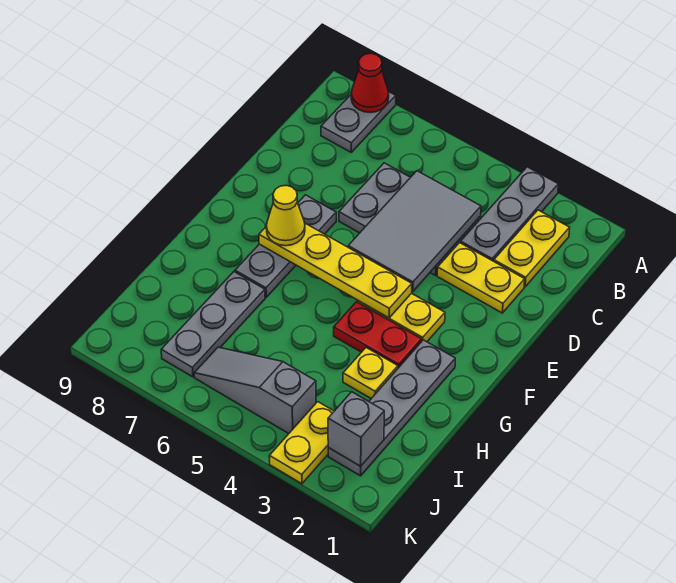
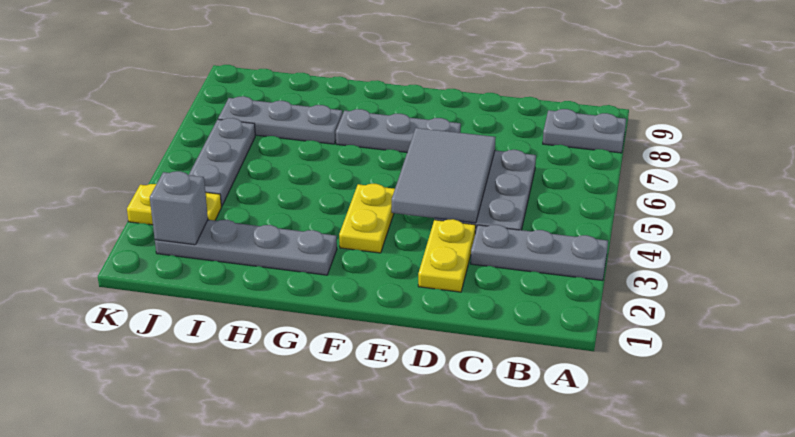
red cone A8 level 2 -> none
yellow plate B2:C2 level 1 -> none
grey tile C4:E5 level 2 -> grey tile D4:E6 level 2
yellow plate F4:F7 level 2 -> none
yellow cone F7 level 3 -> none
red plate G3:G4 level 1 -> none
yellow plate H3 level 1 -> none
grey slope J4:J6 level 1 top 4 -> grey plate J4:J6 level 1

